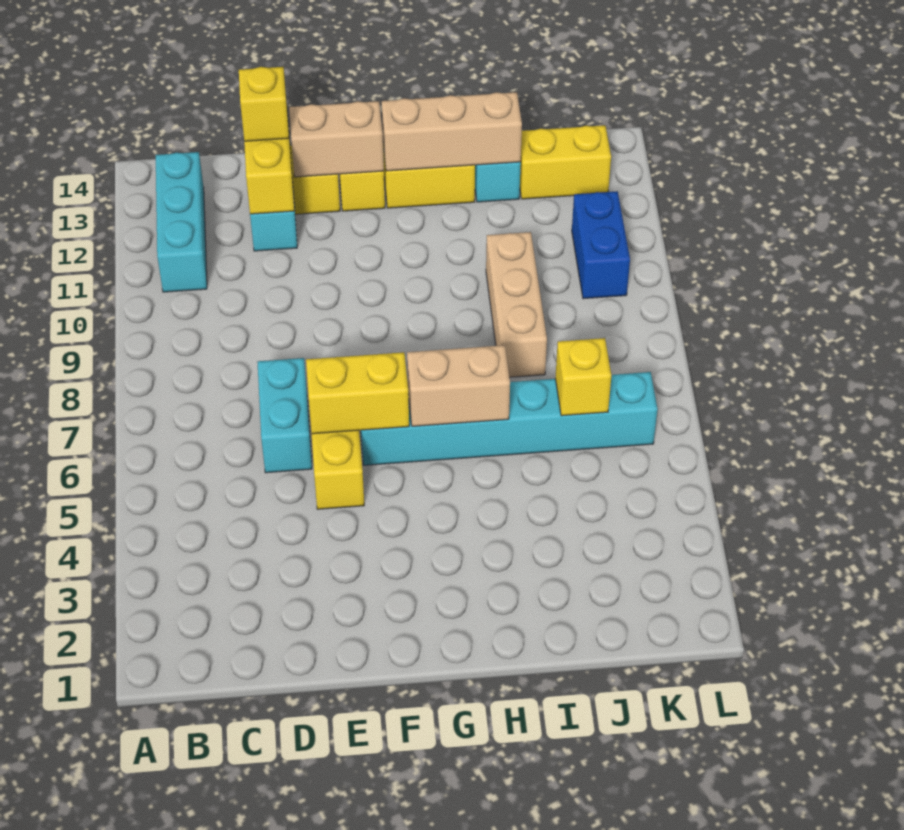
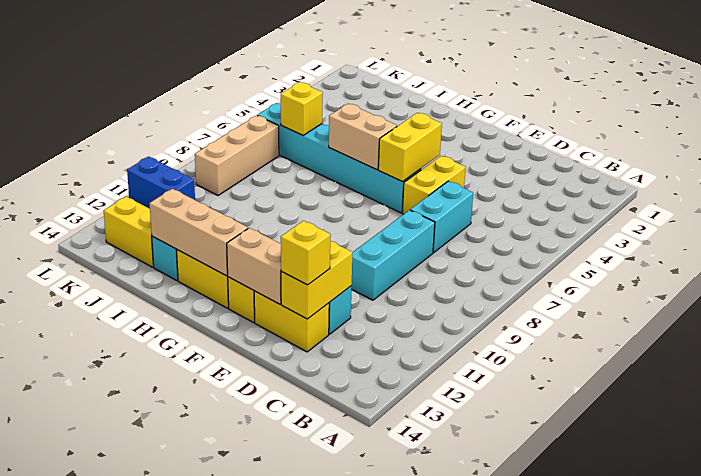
cyan brick B11:B13 level 1 -> cyan brick D8:D10 level 1
yellow brick E6:F6 level 2 -> yellow brick F5:F6 level 2
tan brick I8:I10 level 1 -> tan brick K7:K9 level 1
blue brick K10:K11 level 1 -> blue brick K11:L11 level 1

